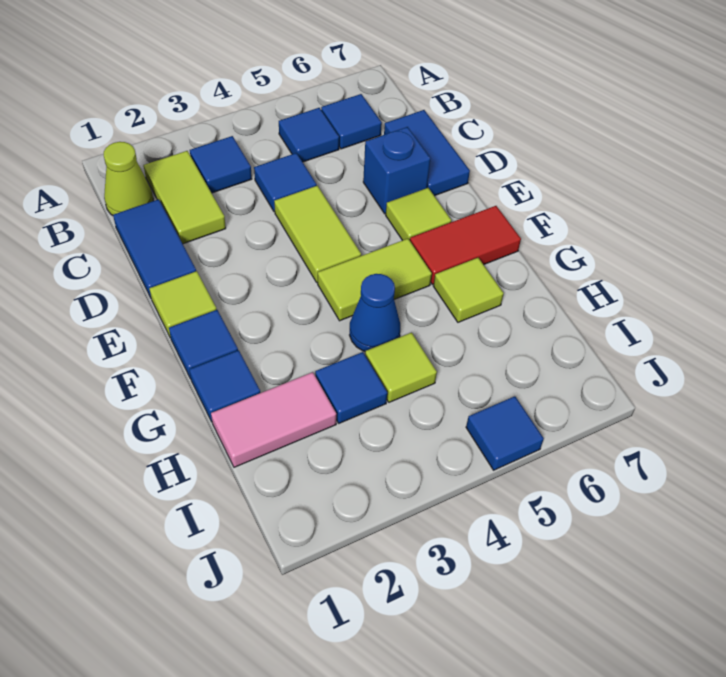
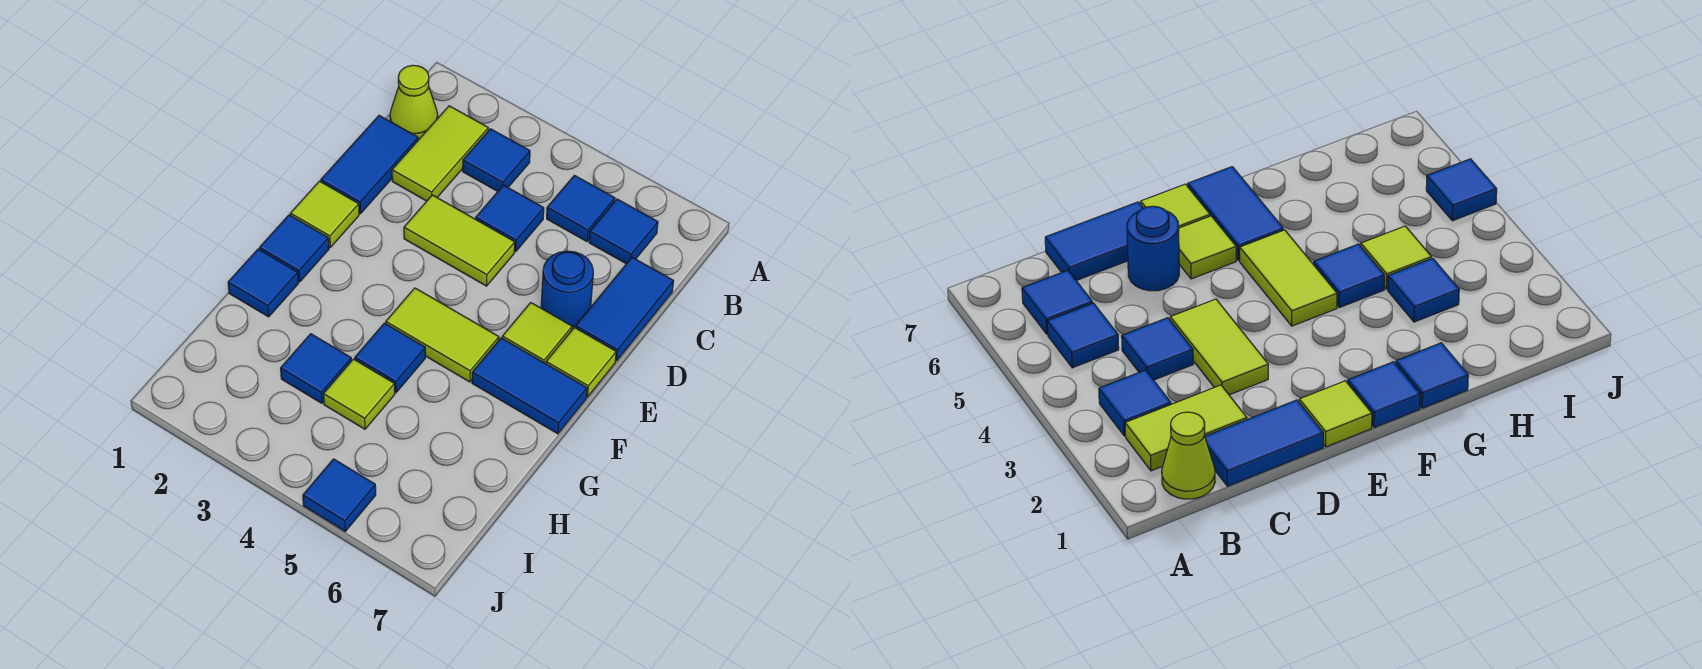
lime tile D4:E4 level 1 -> lime tile D3:D4 level 1
blue brick D6 level 1 -> blue round brick D6 level 1
red tile F6:F7 level 1 -> blue tile F6:F7 level 1
blue cone G4 level 1 -> blue tile G4 level 1
lime tile G6 level 1 -> lime tile E7 level 1
pink tile H1:H2 level 1 -> none

